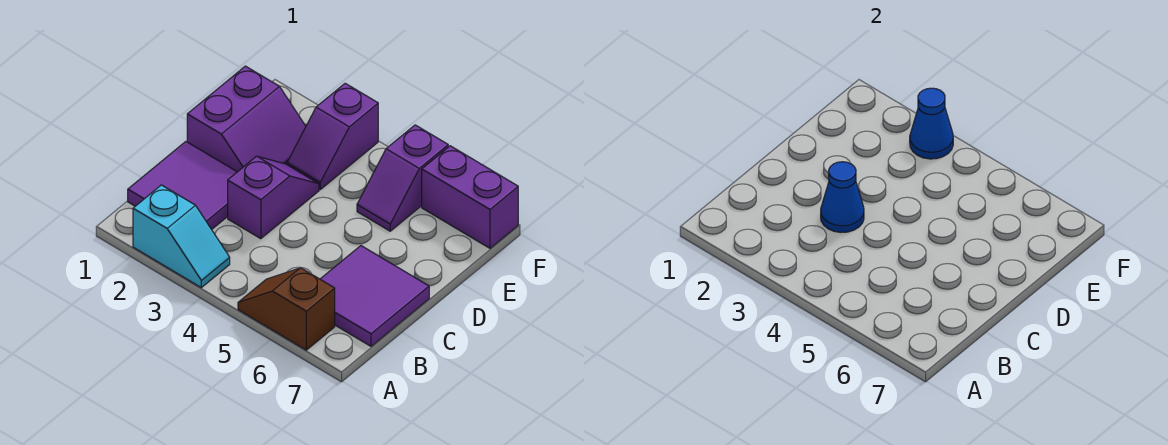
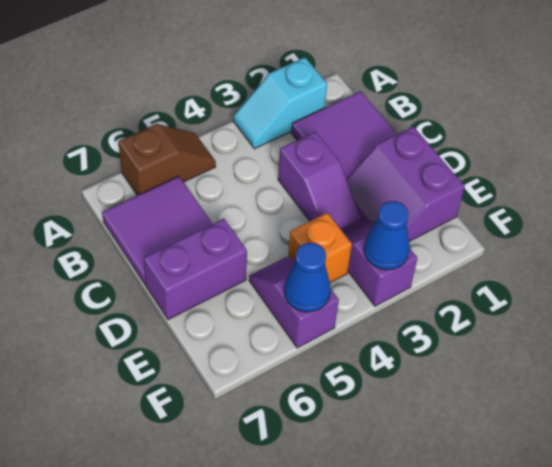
blue cone C3 level 2 -> blue cone F5 level 2
none -> orange brick E4 level 1
purple brick F6:F7 level 1 -> purple brick D6:D7 level 1

